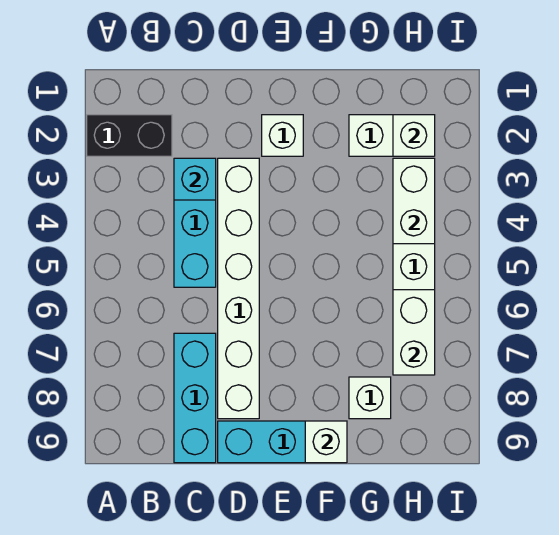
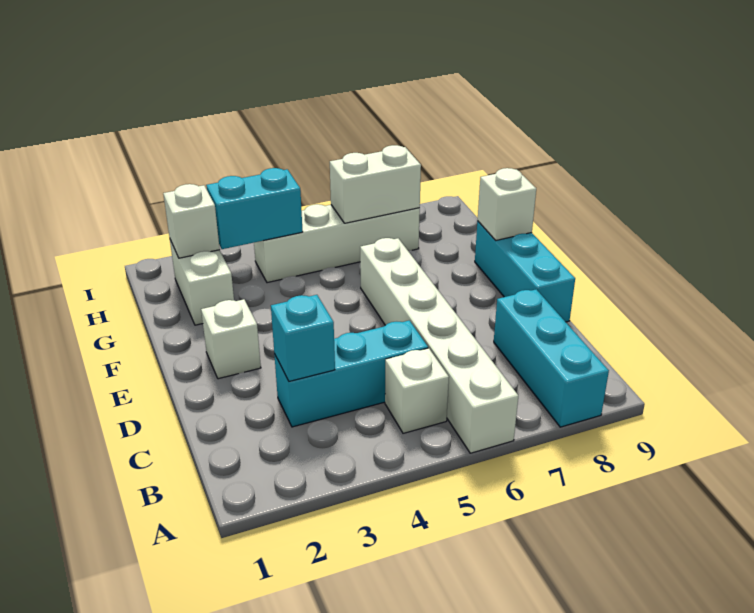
black brick A2:B2 level 1 -> none
cyan brick C7:C9 level 1 -> cyan brick A8:C8 level 1
white brick D3:D8 level 1 -> white brick A6:F6 level 1
white brick G8 level 1 -> white brick B5 level 1
white brick H3:H4 level 2 -> cyan brick H3:H4 level 2

